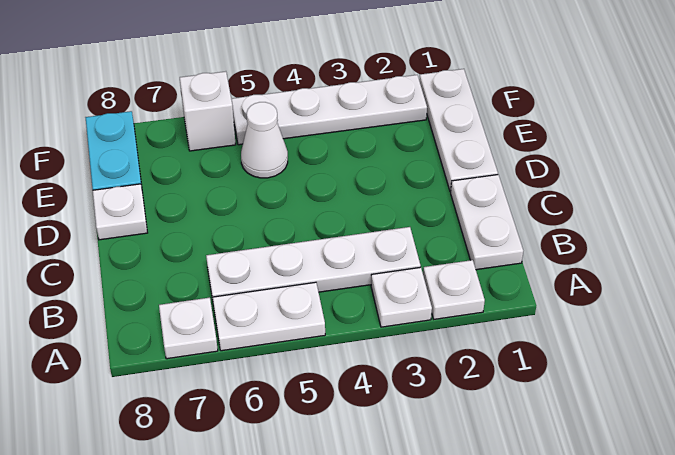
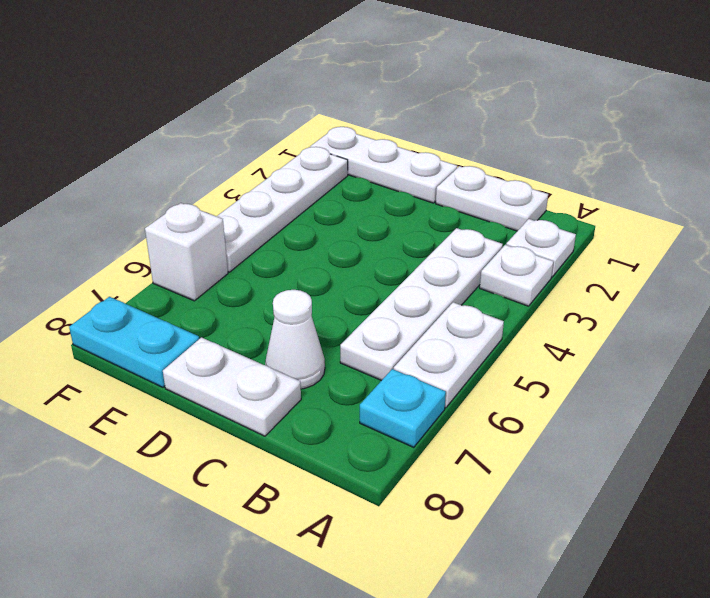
white plate A7 level 1 -> cyan plate A7 level 1
white plate D8 level 1 -> white plate C8:D8 level 1
white cone E5 level 1 -> white cone C7 level 1

